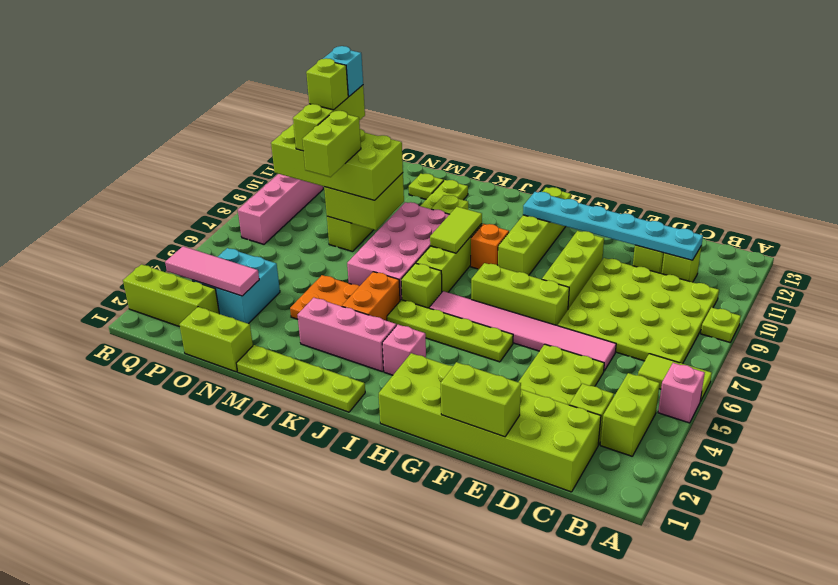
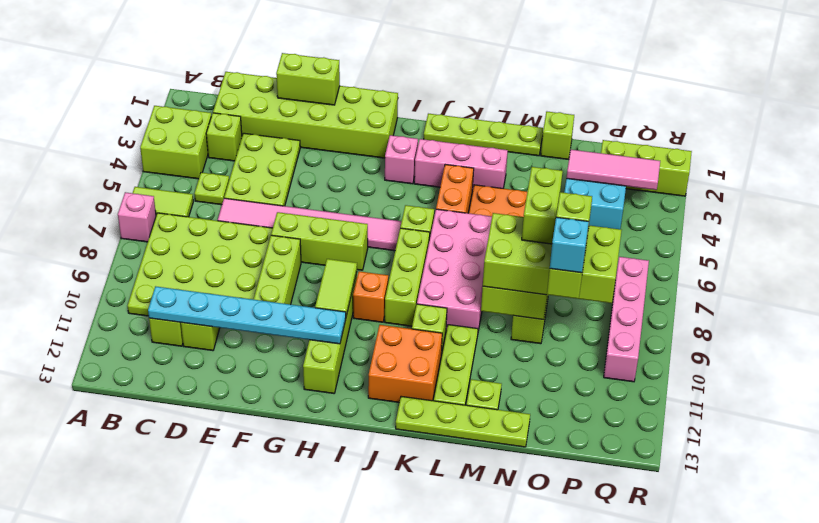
pink brick A5 level 1 -> pink brick A7 level 1
lime plate A9 level 1 -> lime plate C5 level 1
lime brick B3:B4 level 1 -> lime brick A3:B4 level 1
lime plate G5:J5 level 1 -> lime plate K13:N13 level 1
lime tile J8:J9 level 2 -> lime tile H9:H10 level 2
none -> orange brick J11:K12 level 1
lime brick N1:O1 level 1 -> lime brick N1 level 1

